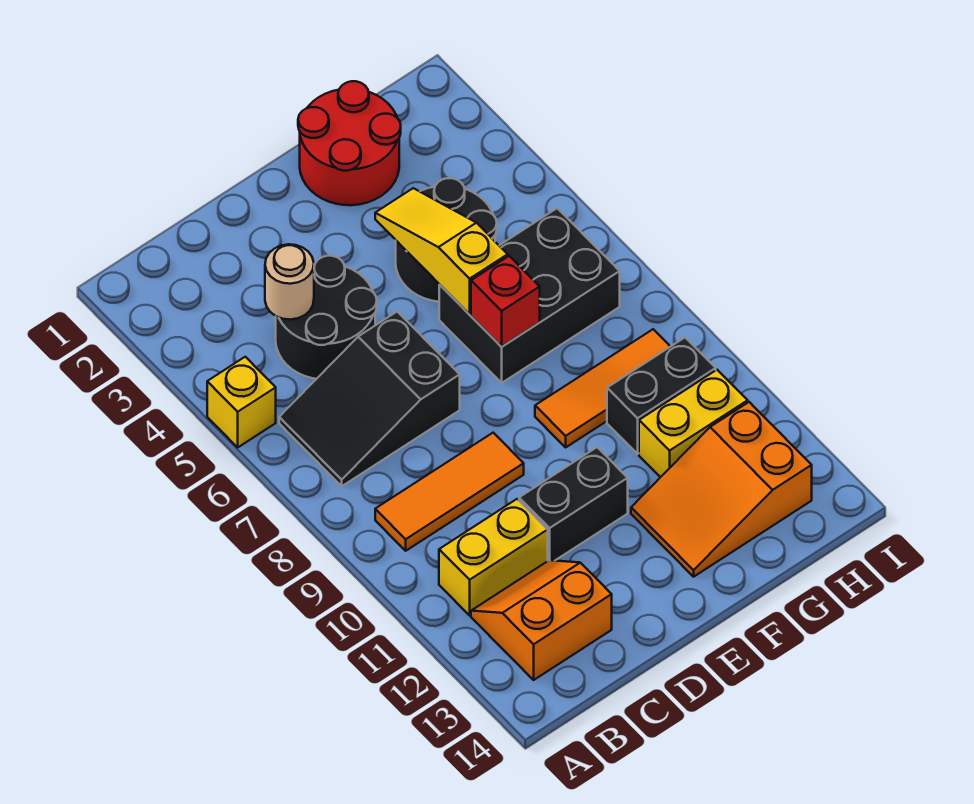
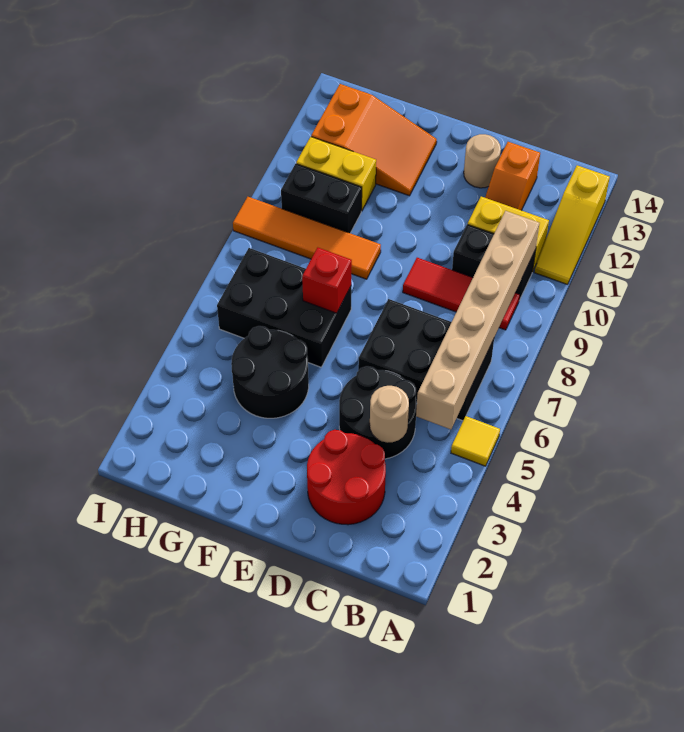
yellow brick A5 level 1 -> yellow tile A5 level 1
none -> tan brick B5:B10 level 2
black slope B6:D7 level 1 top D -> black brick B6:D7 level 1
orange tile B9:D9 level 1 -> red tile B9:D9 level 1
orange slope B12:C13 level 1 top 13 -> orange slope C12:C13 level 1 top 13
black brick D11:E11 level 1 -> black brick B10:C10 level 1
none -> tan round brick D13 level 1
red round brick F1:G2 level 1 -> red round brick C2:D3 level 1
yellow slope F4:F6 level 2 top 6 -> yellow slope A11:A13 level 1 top 13
orange tile F9:H9 level 1 -> orange tile F9:I9 level 1

